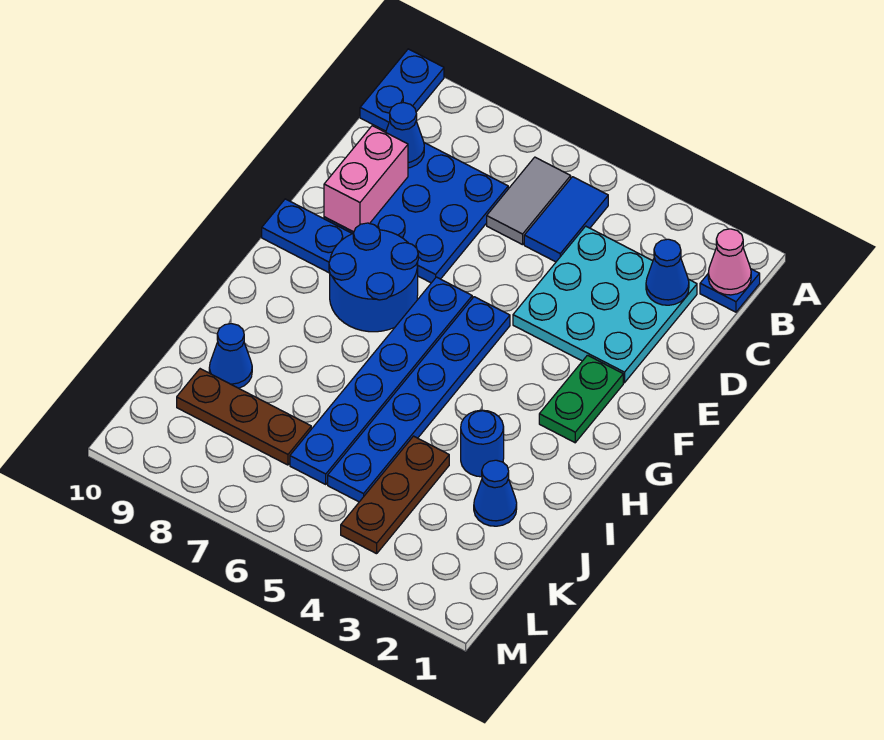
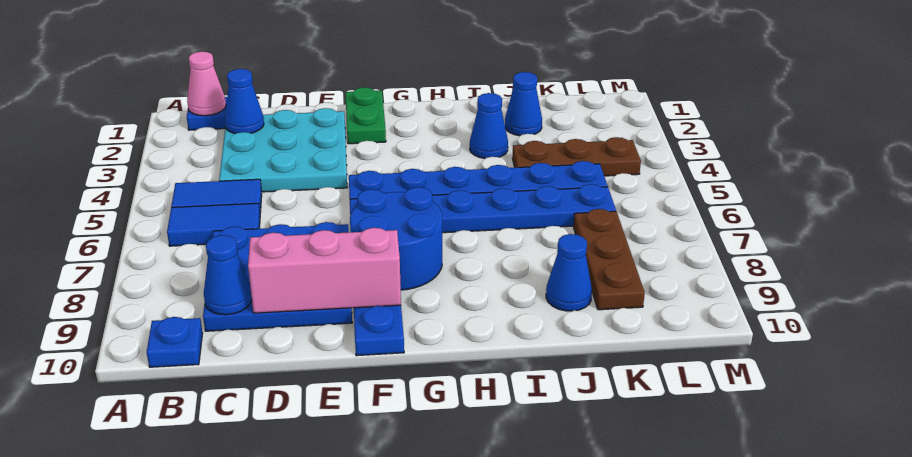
blue plate A10:B10 level 1 -> blue plate B10 level 1
grey tile B6:C6 level 1 -> blue tile B6:C6 level 1
pink brick D9:E9 level 2 -> pink brick D9:F9 level 2
green plate F2:G2 level 1 -> green plate F1:F2 level 1
blue round brick I3 level 1 -> blue cone I3 level 1

